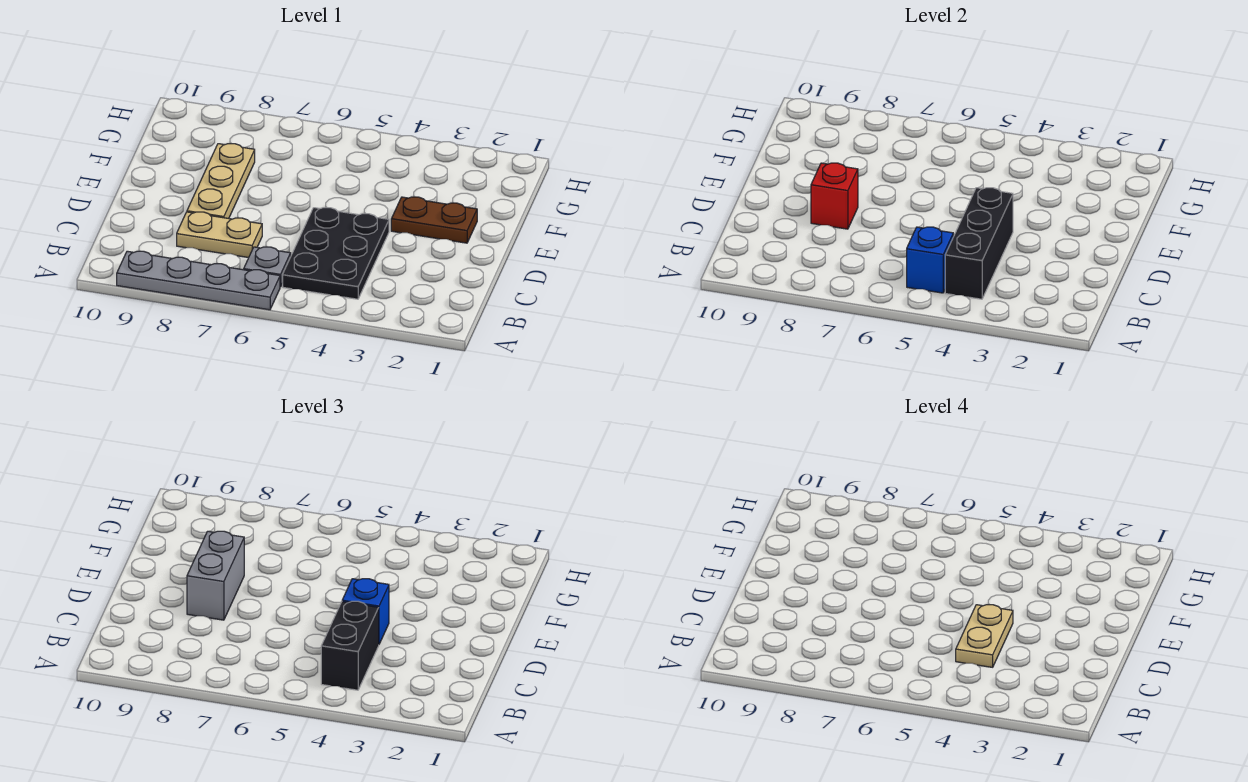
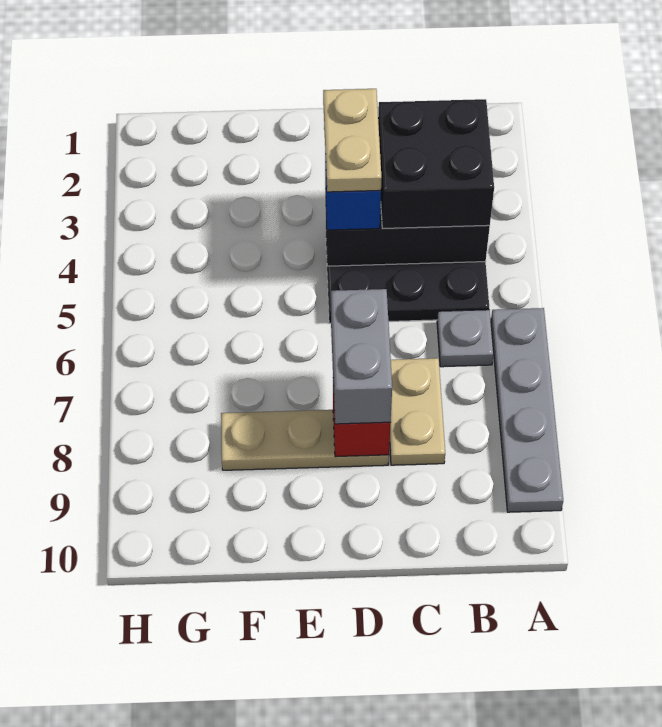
black brick B4:C4 level 3 -> black brick B3:C4 level 3
blue brick B5 level 2 -> none
tan plate C4:D4 level 4 -> tan plate D3:D4 level 4
grey brick D8:E8 level 3 -> grey brick D7:D8 level 3
brown plate E2:E3 level 1 -> none

